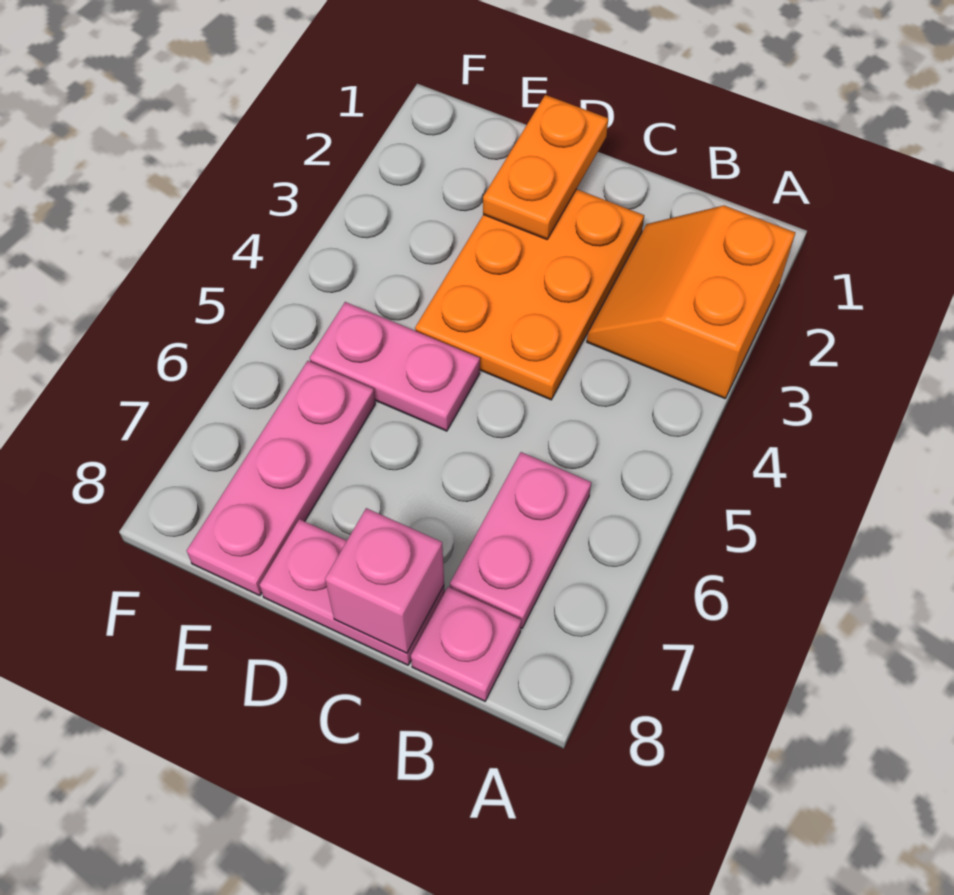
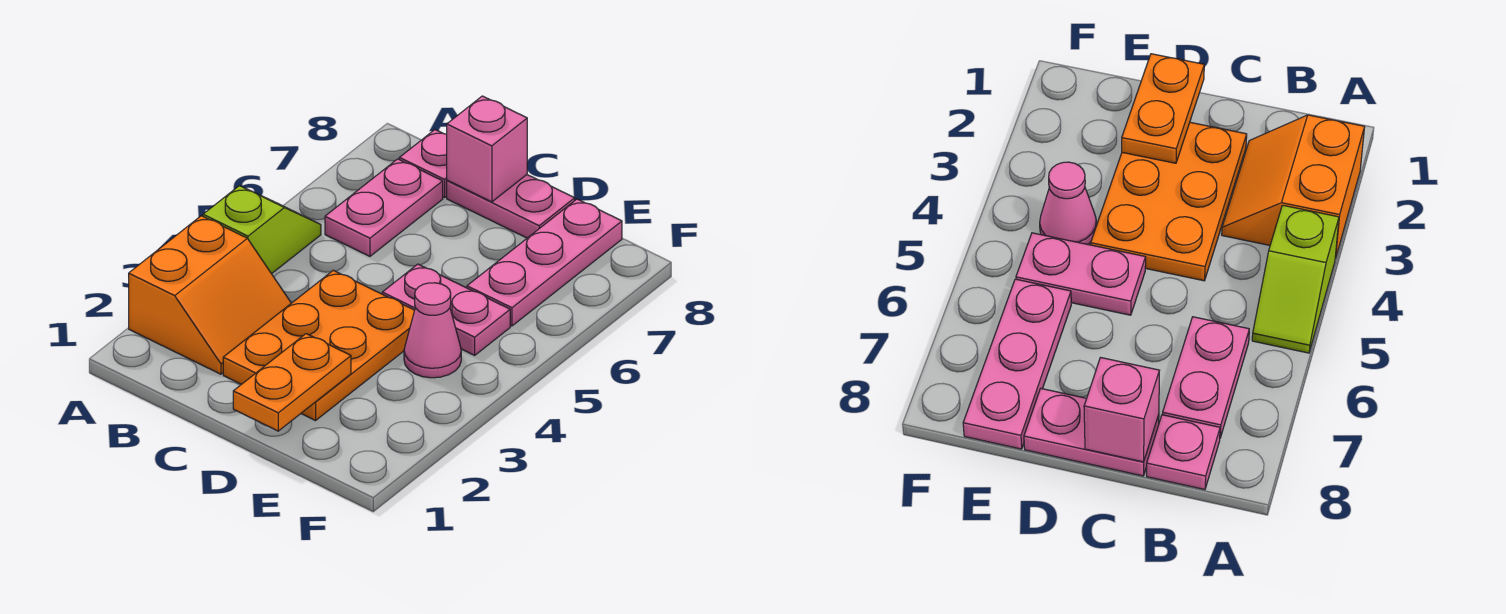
none -> lime slope A4:A5 level 1 top 4
none -> pink cone E4 level 1

